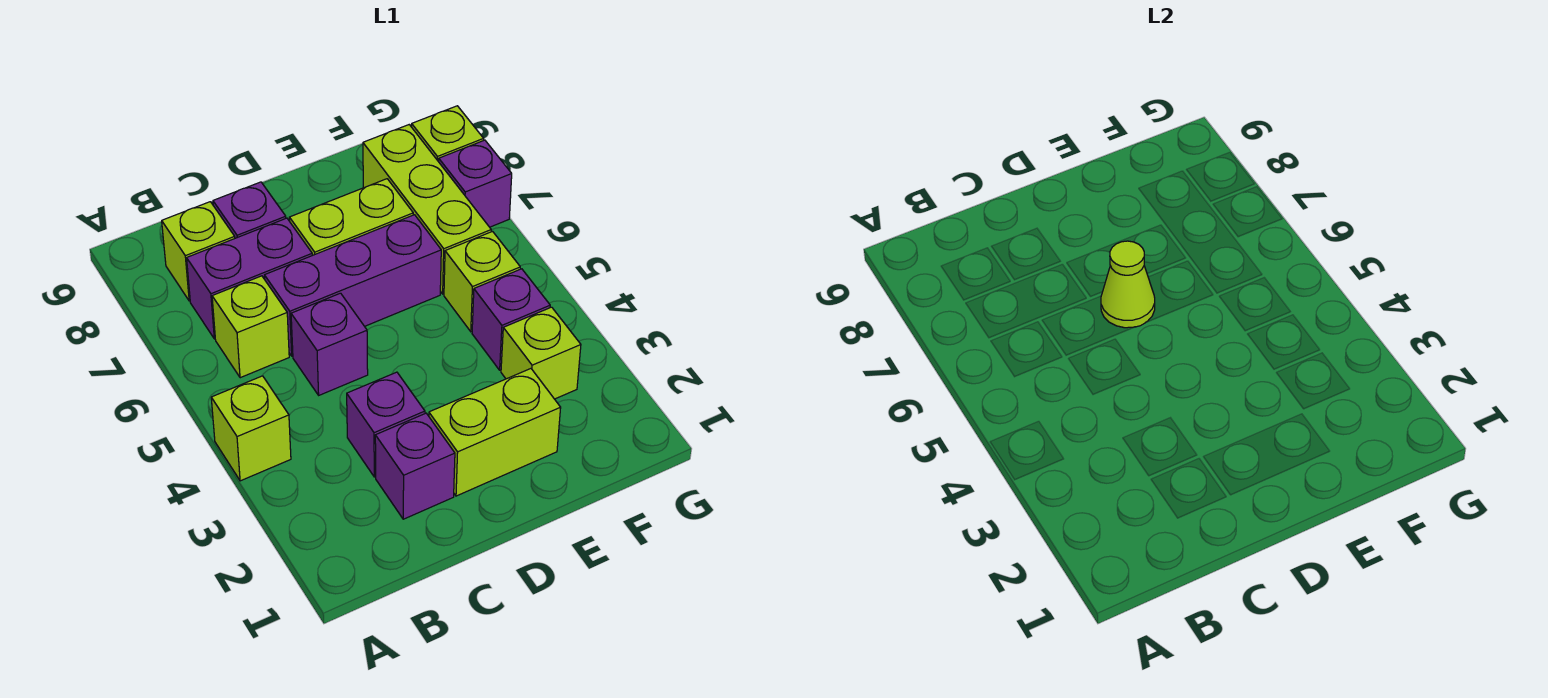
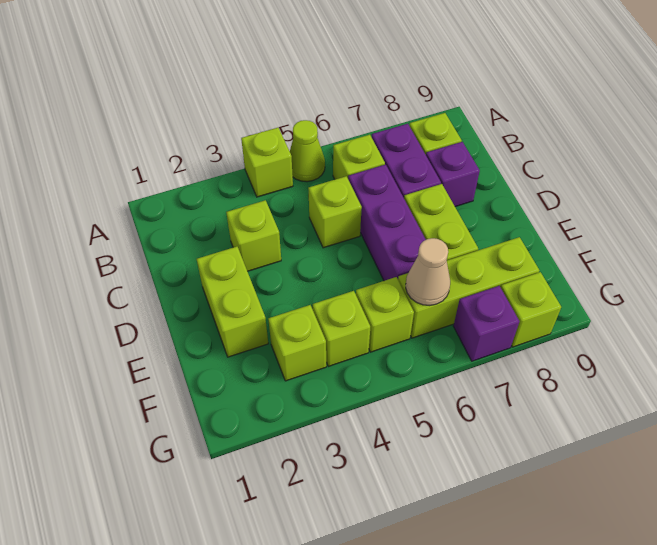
purple brick C2 level 1 -> none
purple brick C3 level 1 -> lime brick C3 level 1
purple brick C5 level 1 -> lime brick C5 level 1
lime cone D6 level 2 -> lime cone A5 level 1
purple brick F4 level 1 -> lime brick F4 level 1
none -> tan cone F6 level 2

